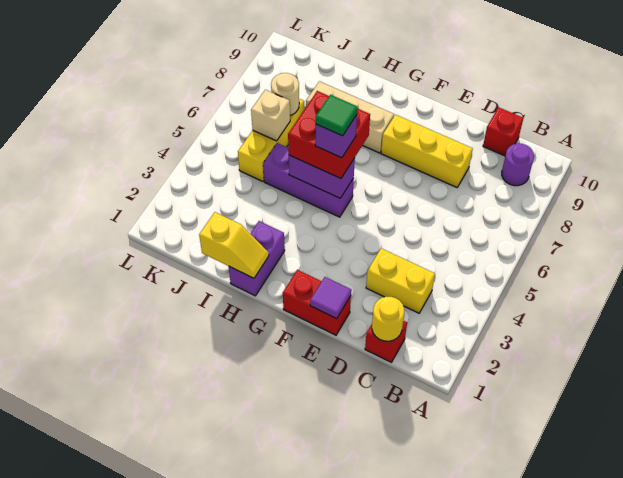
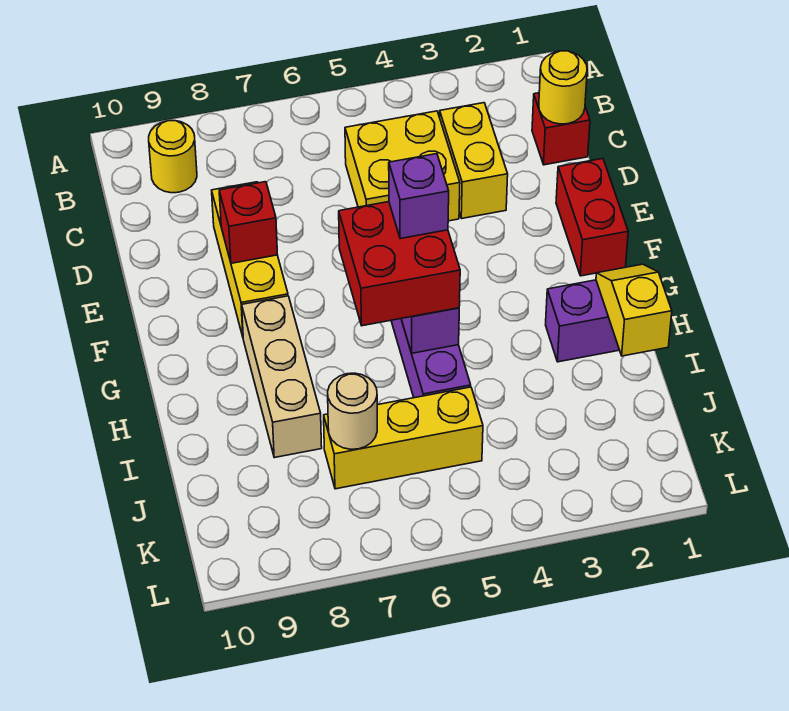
purple round brick B9 level 1 -> yellow round brick B9 level 1
none -> yellow brick C4:D5 level 1
red brick C10 level 1 -> red brick E8 level 2
purple tile E1 level 2 -> none
green tile G5 level 5 -> none
tan brick J6 level 2 -> none

